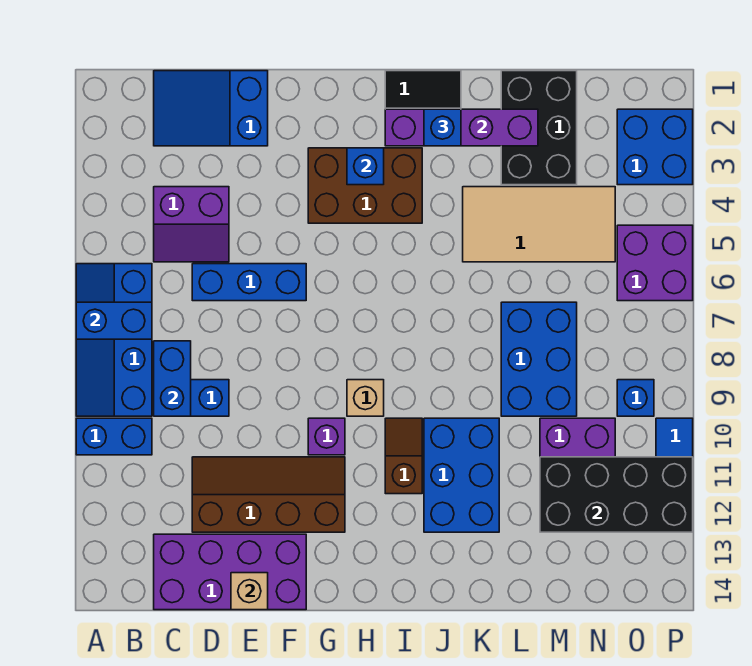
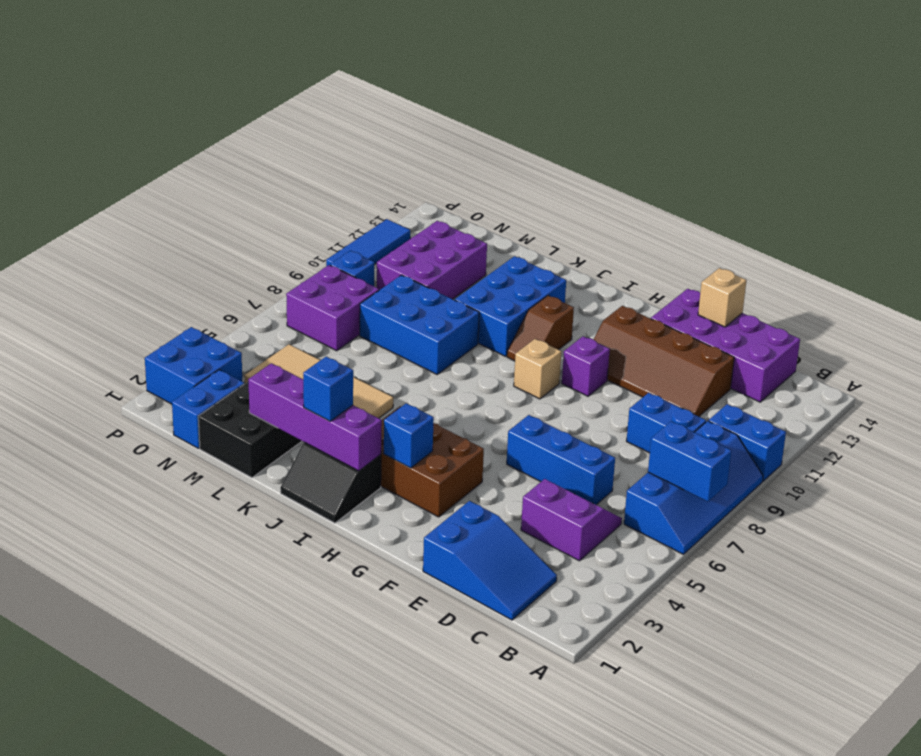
blue brick C8:C9 level 2 -> blue brick N1:N2 level 1
blue brick L7:M9 level 1 -> blue brick K8:M9 level 1
black brick M11:P12 level 2 -> none
purple brick O5:P6 level 1 -> purple brick N7:O8 level 1

